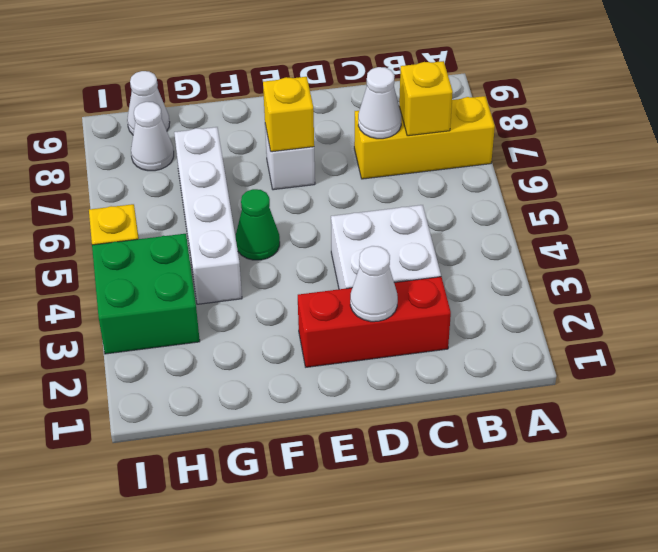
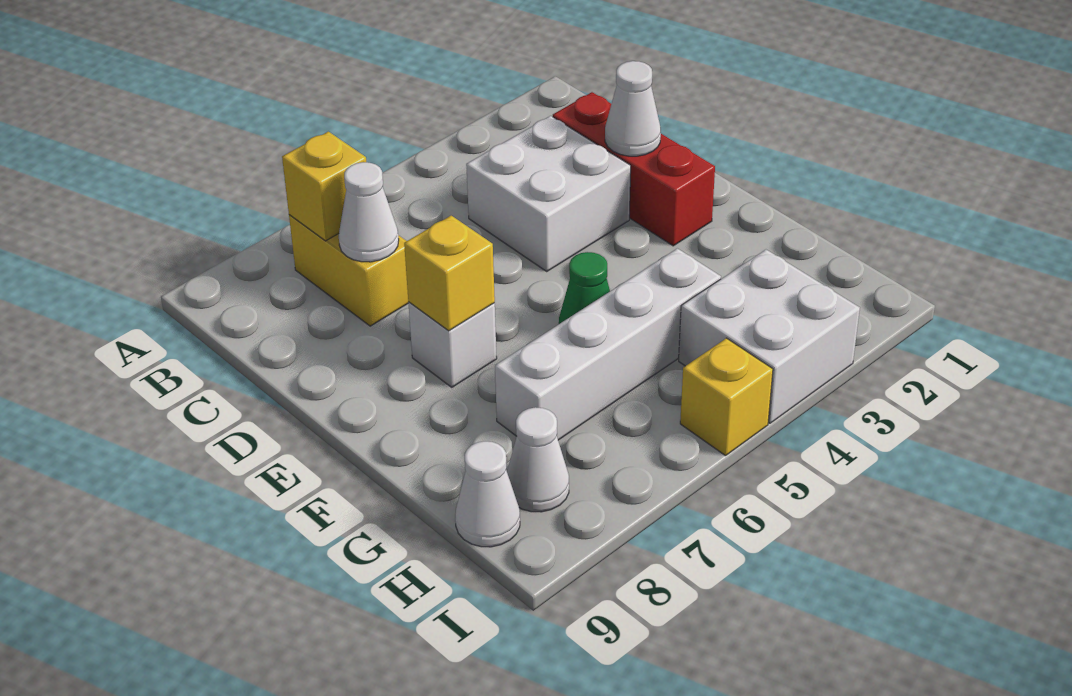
yellow brick A7:C7 level 1 -> yellow brick B7:C7 level 1
green brick H3:I4 level 1 -> white brick H3:I4 level 1

